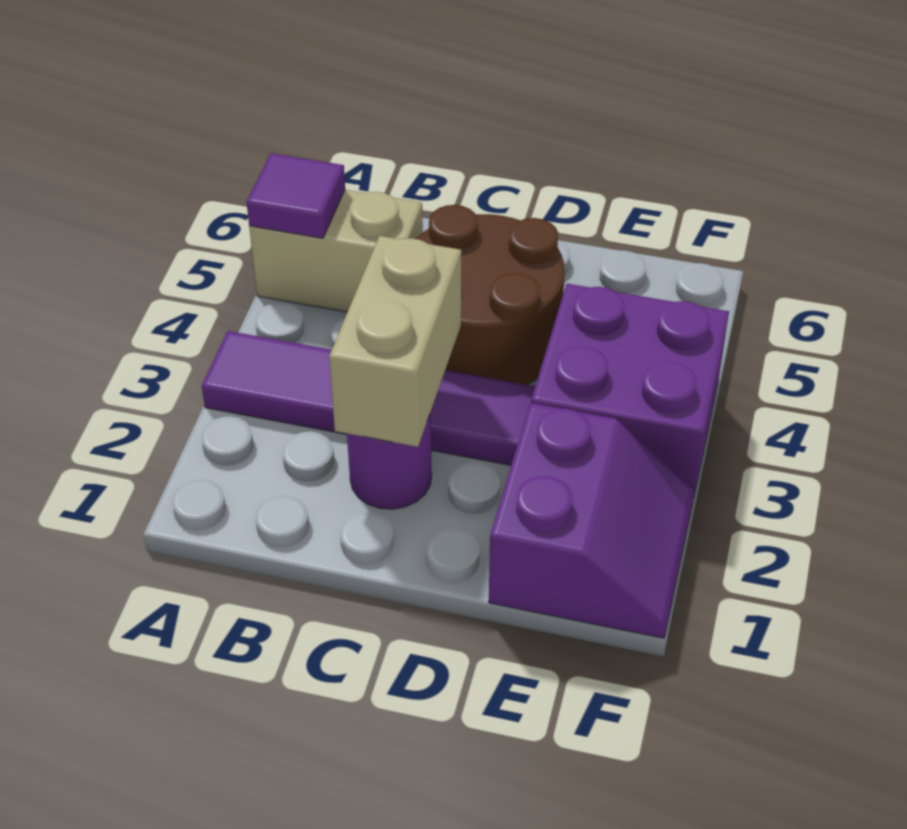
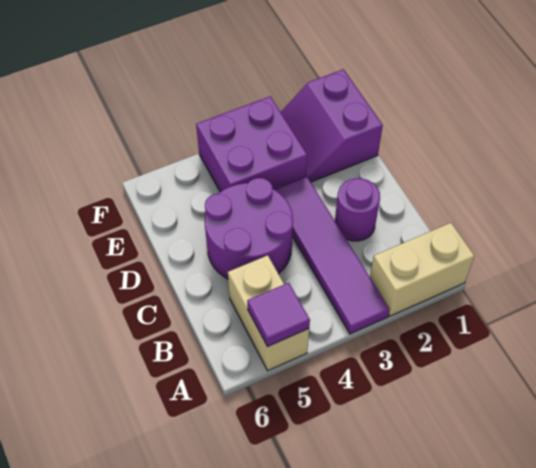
tan brick C2:C3 level 2 -> tan brick A1:A2 level 1
brown round brick C4:D5 level 1 -> purple round brick C4:D5 level 1
purple slope E1:F2 level 1 top E -> purple slope E1:F2 level 1 top 1

